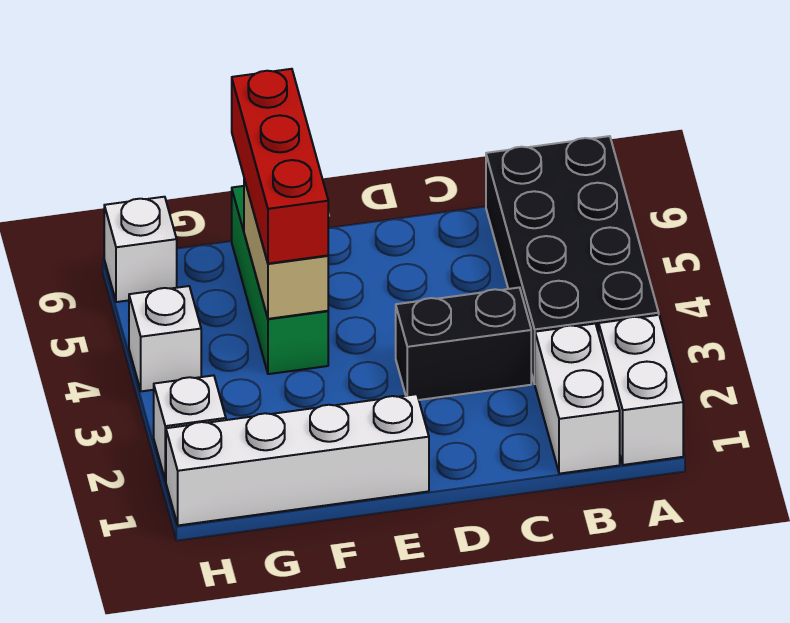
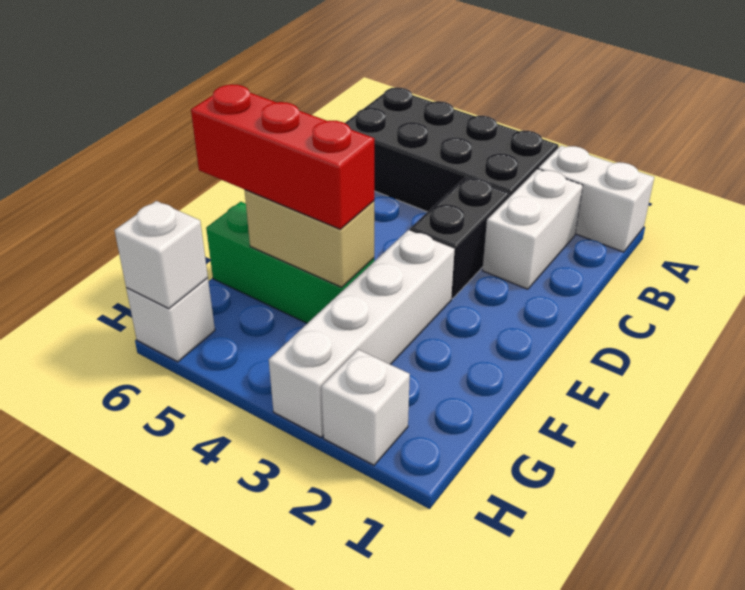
white brick B1:B2 level 1 -> white brick B2:C2 level 1
white brick E1:H1 level 1 -> white brick E3:H3 level 1
white brick H4 level 1 -> white brick H6 level 2

